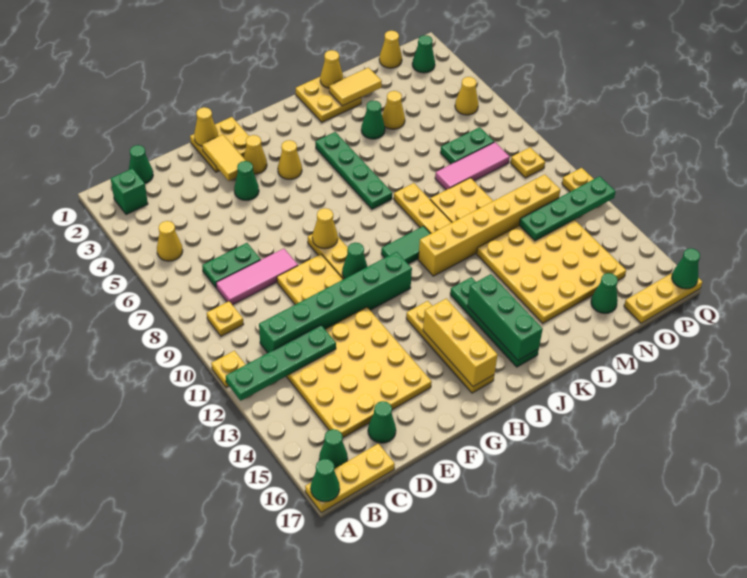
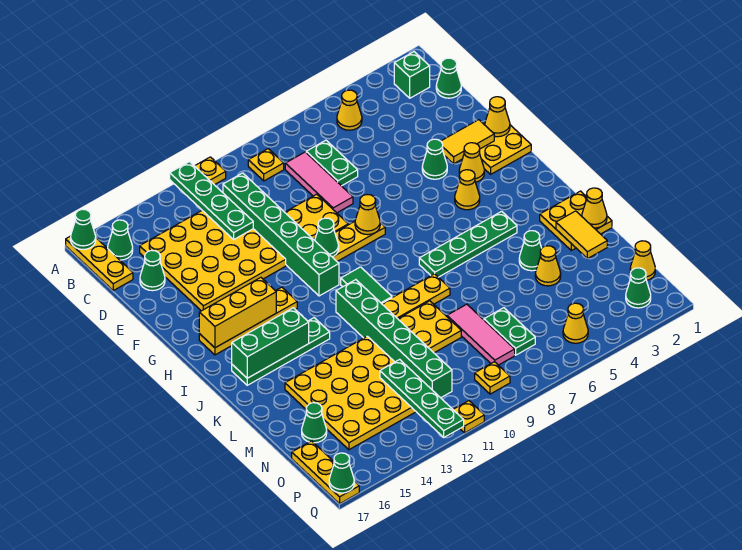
yellow brick J11:O11 level 1 -> green brick J11:O11 level 1

